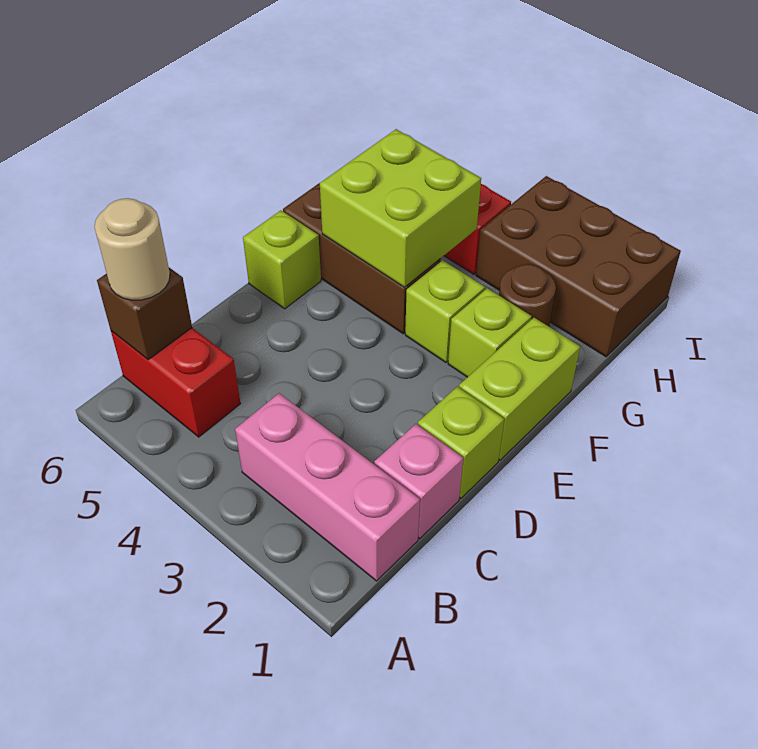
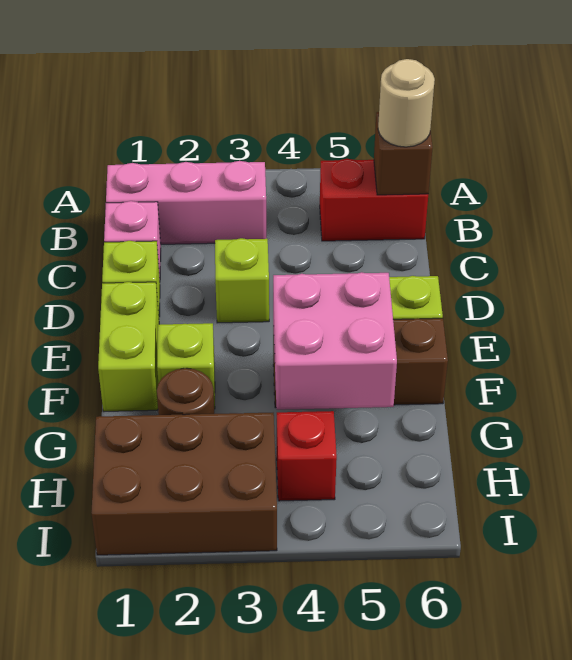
lime brick F3 level 1 -> lime brick D3 level 1
lime brick F4:G5 level 2 -> pink brick F4:G5 level 2

